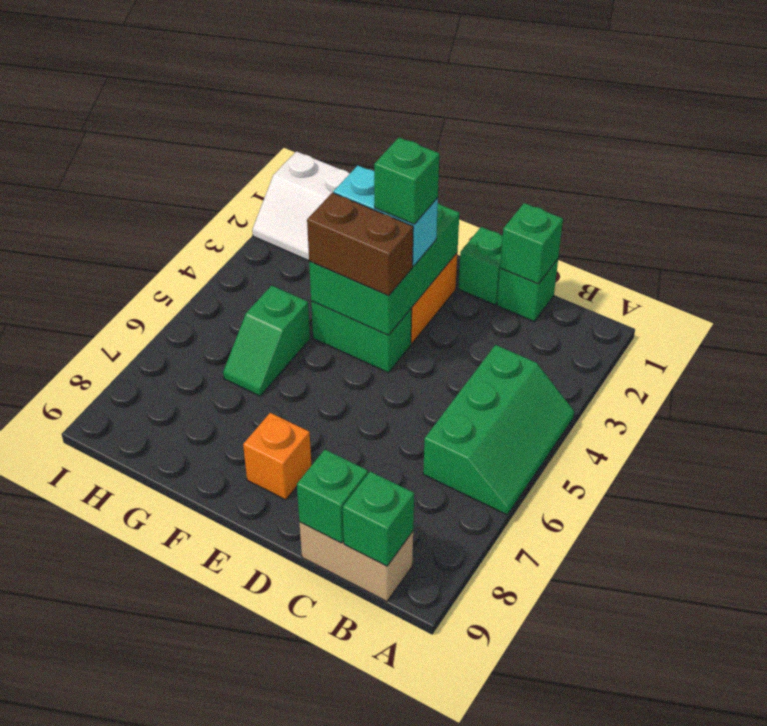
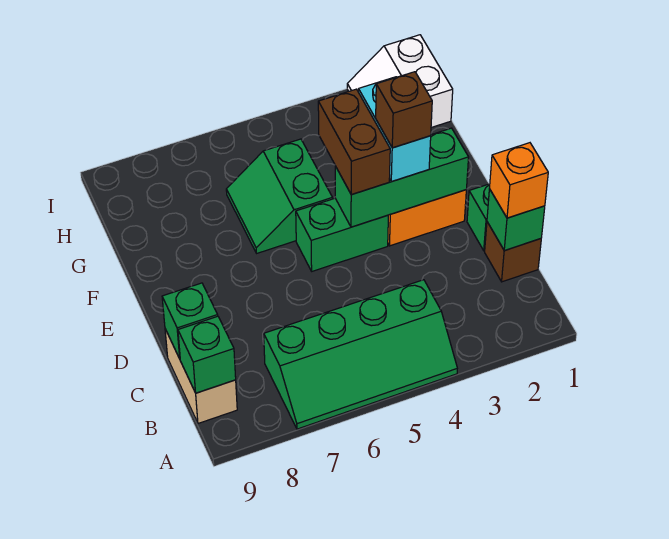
green slope A4:B6 level 1 top B -> green slope A4:B7 level 1 top B
green brick C1 level 1 -> brown brick C1 level 1
green brick E2:F4 level 2 -> green brick E2:E4 level 2
green brick E3 level 4 -> brown brick E3 level 4
green brick E4:F4 level 1 -> green brick E4:E5 level 1
orange brick E8 level 1 -> orange brick C1 level 3
green slope G5:G6 level 1 top 5 -> green slope F5:G6 level 1 top 5

